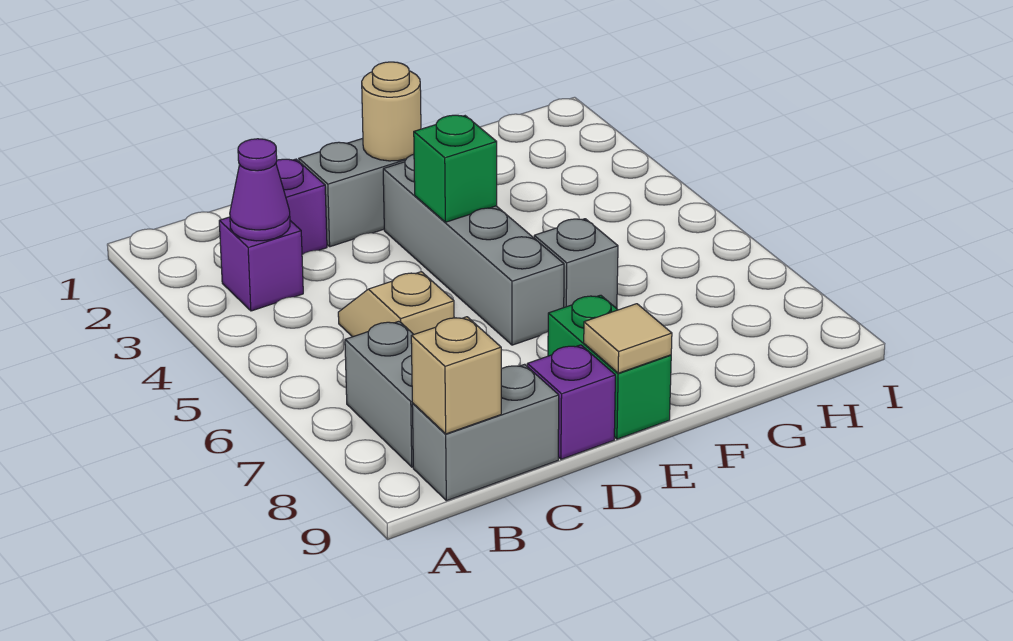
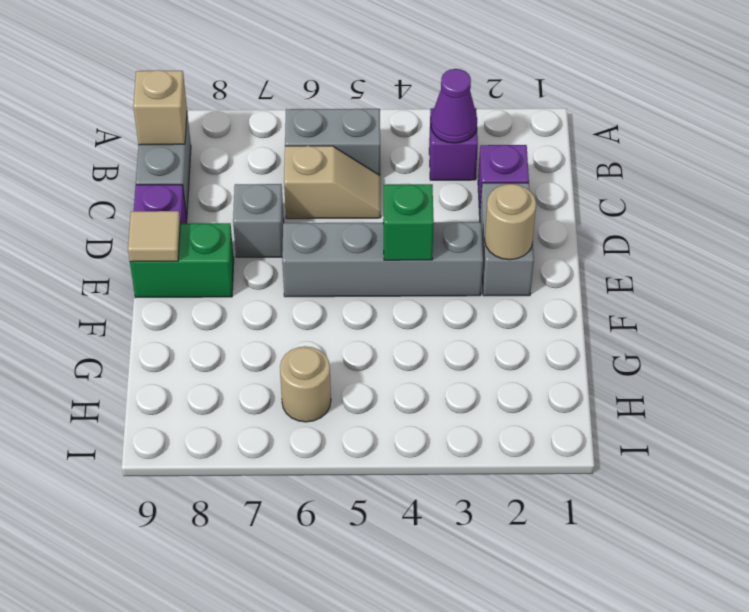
grey brick B7:B8 level 1 -> grey brick B5:B6 level 1
grey brick F6 level 1 -> grey brick D7 level 1
none -> tan round brick H6 level 1

